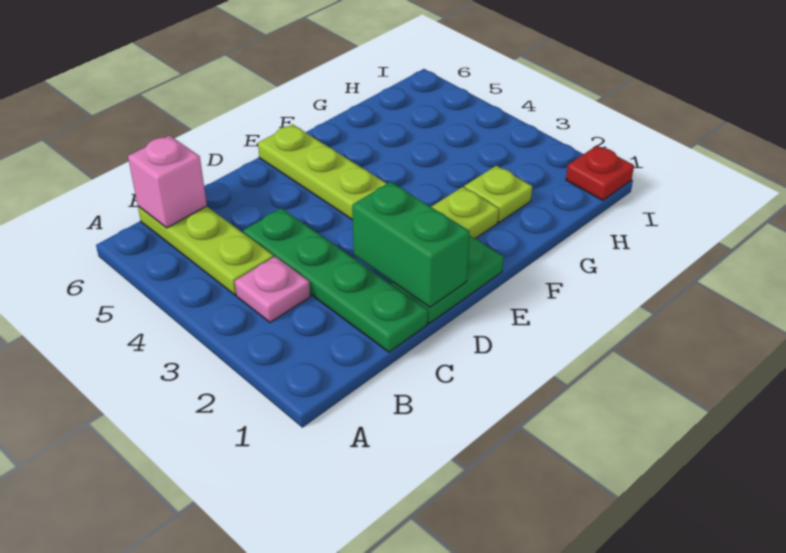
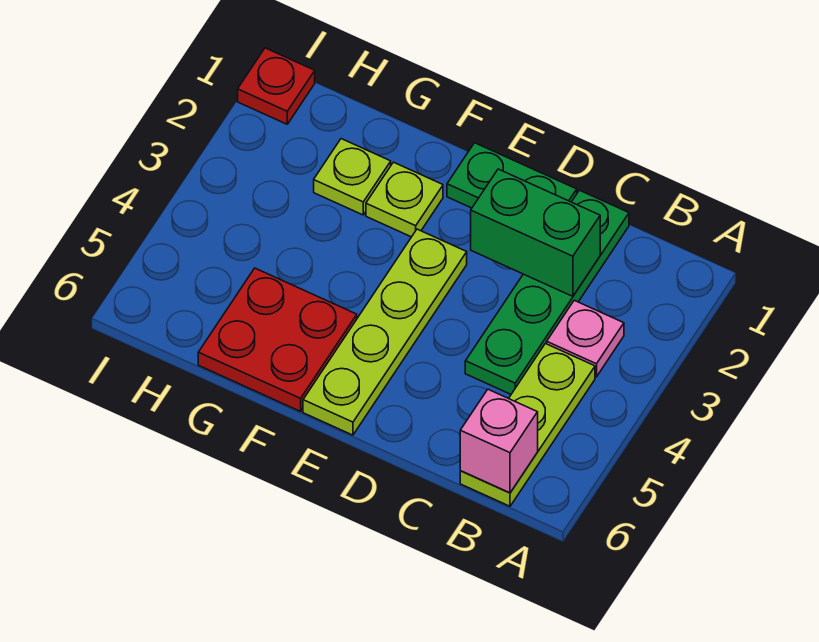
green brick D1:D2 level 2 -> green brick C2:D2 level 2
none -> red plate F5:G6 level 1

